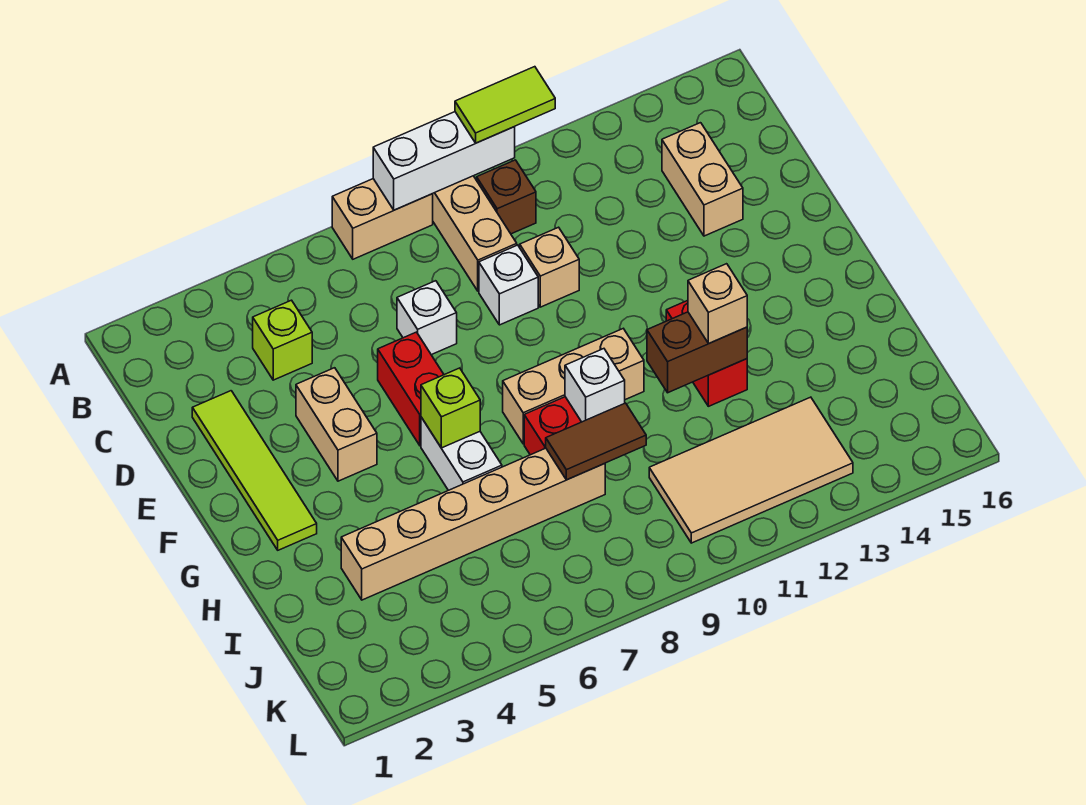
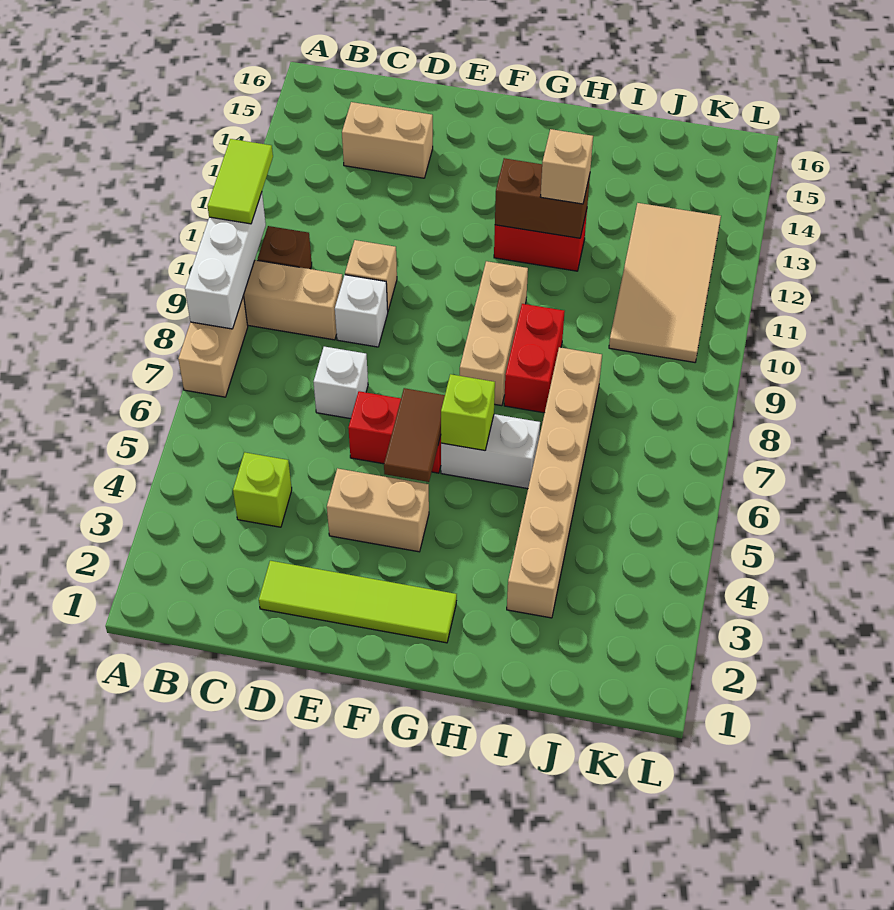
white brick H9 level 2 -> none
brown brick H11:H12 level 2 -> brown brick G12:H12 level 2
brown tile I8:I9 level 2 -> brown tile F5:F6 level 2

